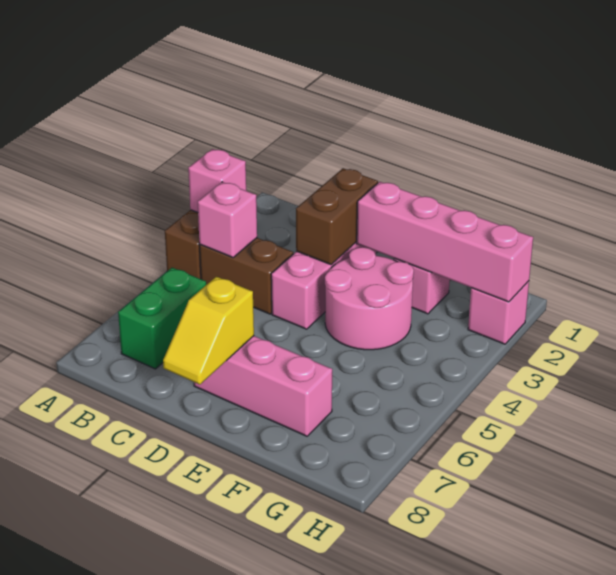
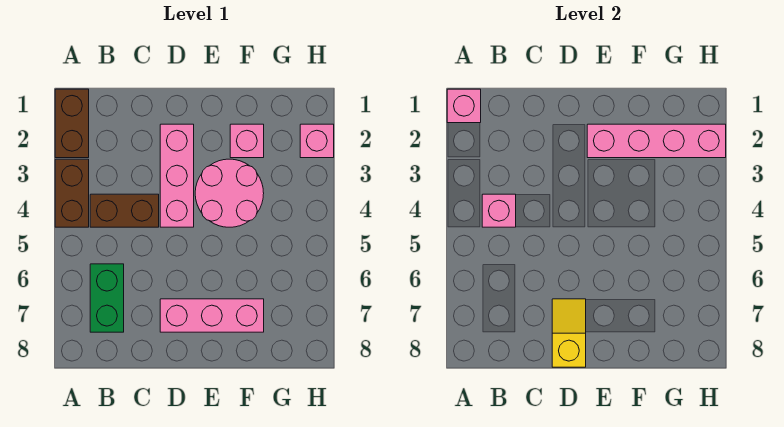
pink brick A3 level 2 -> pink brick A1 level 2
brown brick D2:D3 level 2 -> brown brick A1:A2 level 1
yellow slope D7:D8 level 2 top 7 -> yellow slope D7:D8 level 2 top 8

